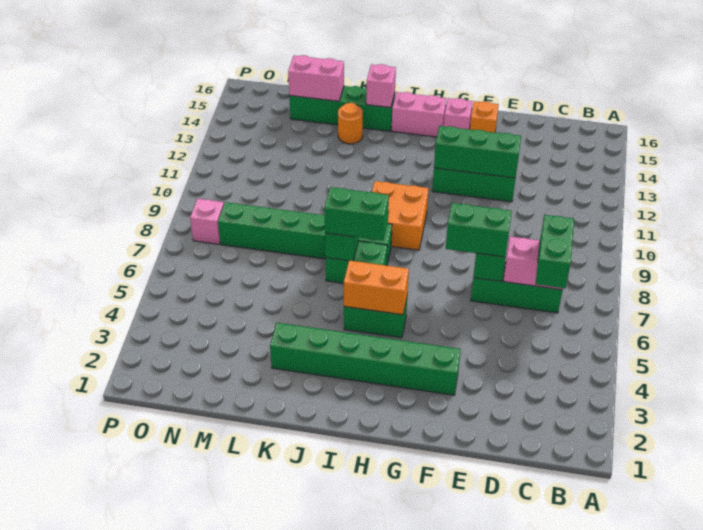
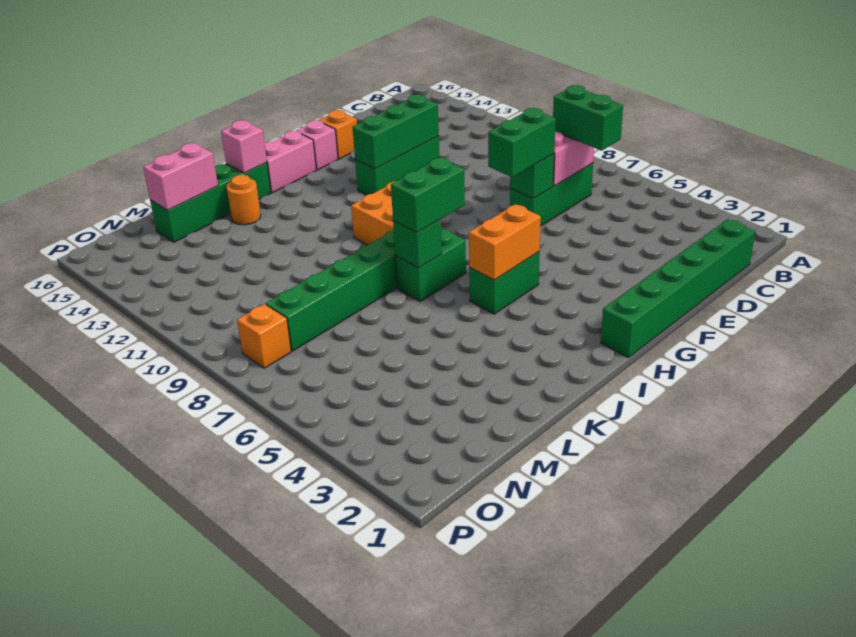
green brick F3:K3 level 1 -> green brick C1:H1 level 1
pink brick O8 level 1 -> orange brick O8 level 1

